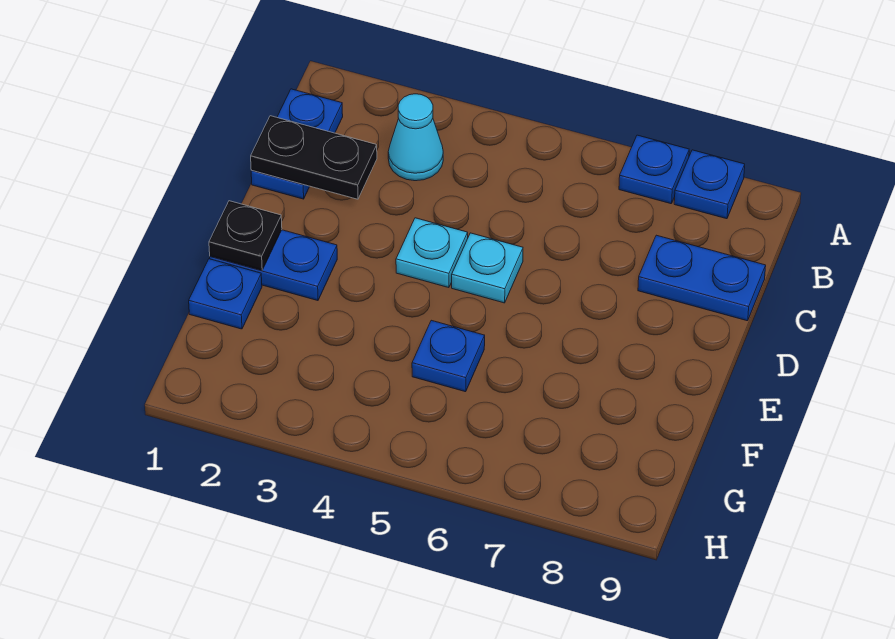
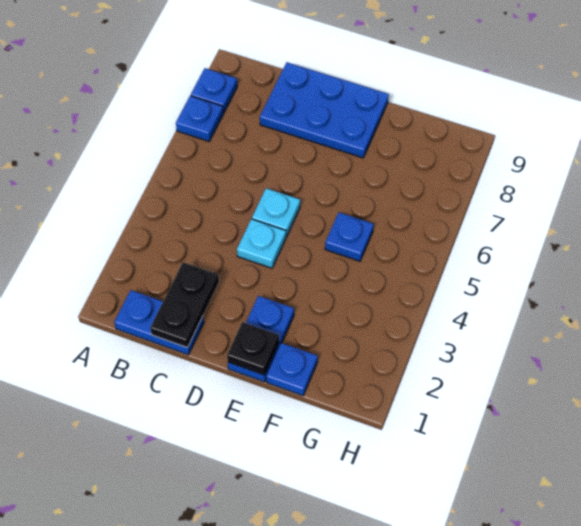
cyan cone B3 level 1 -> none
blue plate C8:C9 level 1 -> blue plate C8:E9 level 1

